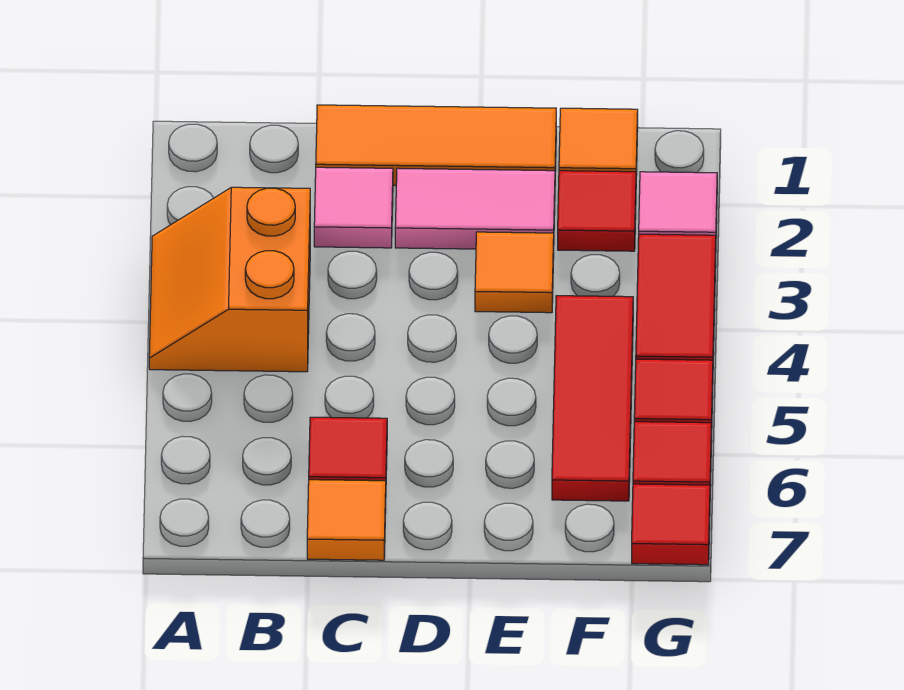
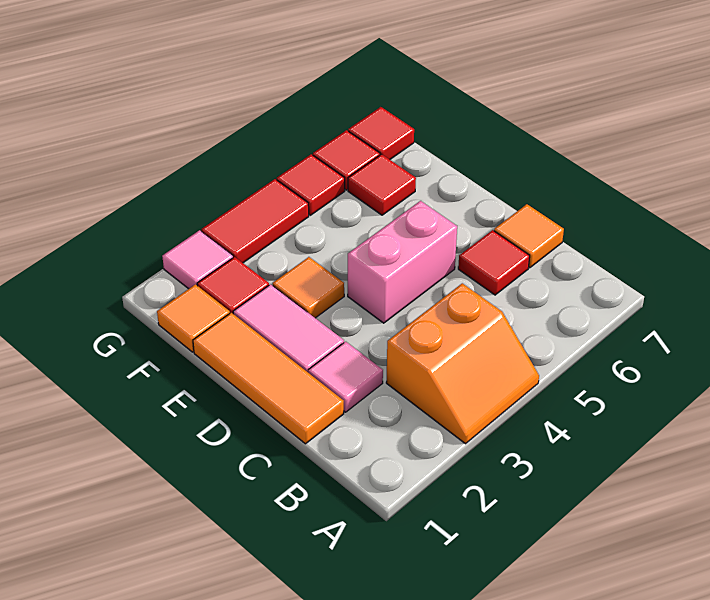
none -> pink brick D4:D5 level 1
red tile F4:F6 level 1 -> red tile F6 level 1

